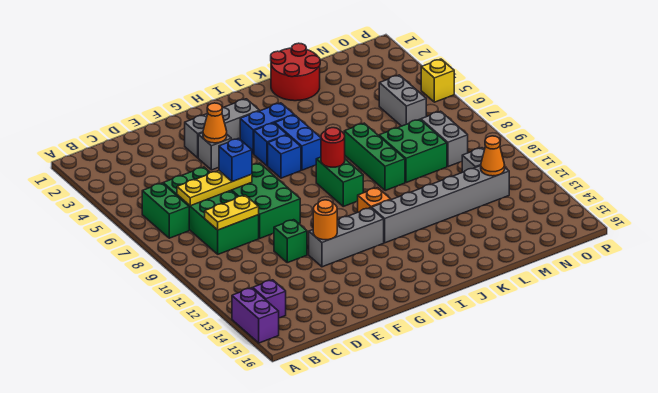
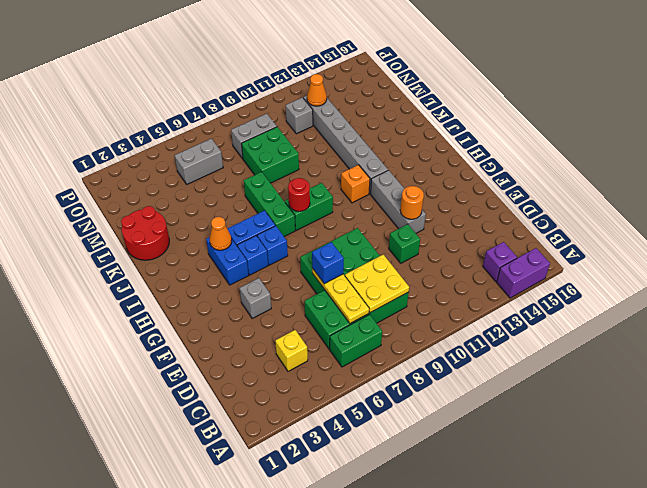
yellow plate C9:D9 level 2 -> yellow plate C8:D9 level 2
grey brick F3:H3 level 1 -> none
orange cone F4 level 2 -> orange cone I4 level 2
green brick K7:K9 level 1 -> green brick I7:K7 level 1
yellow brick P5 level 1 -> yellow brick C4 level 1

